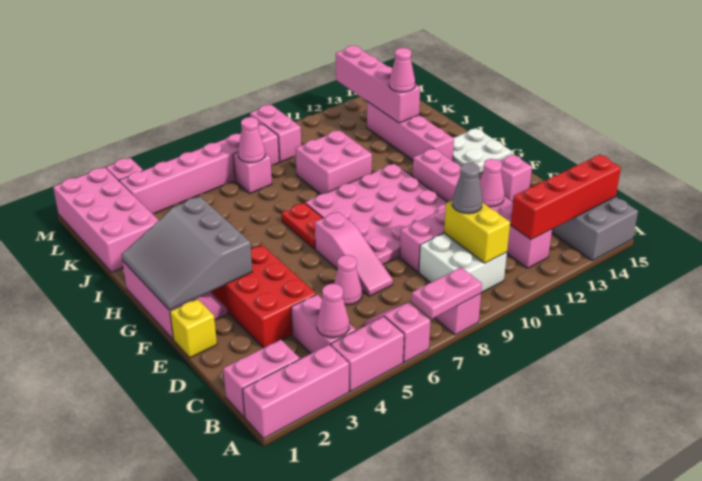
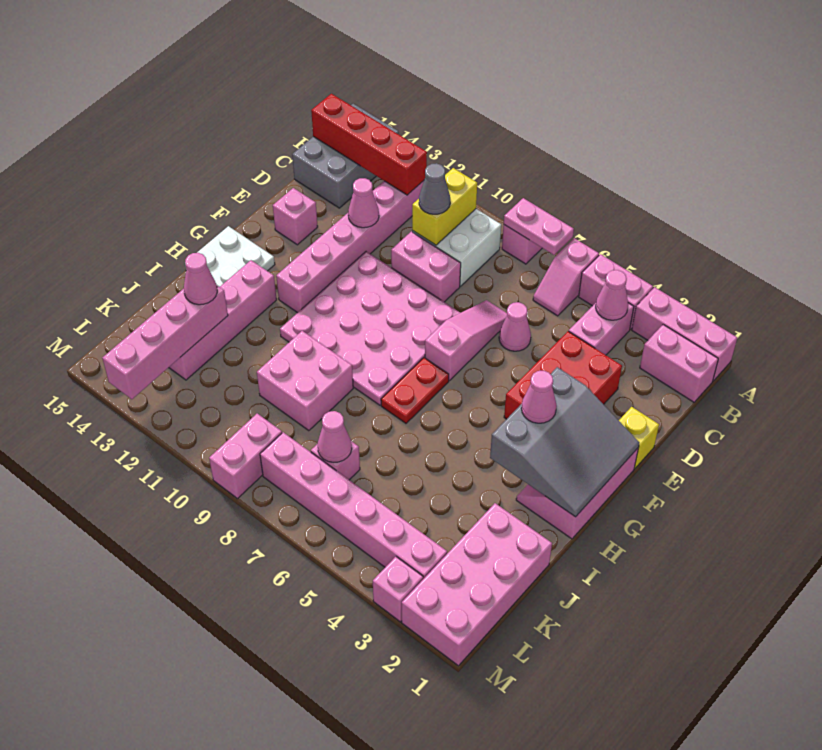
none -> pink cone G3 level 3

